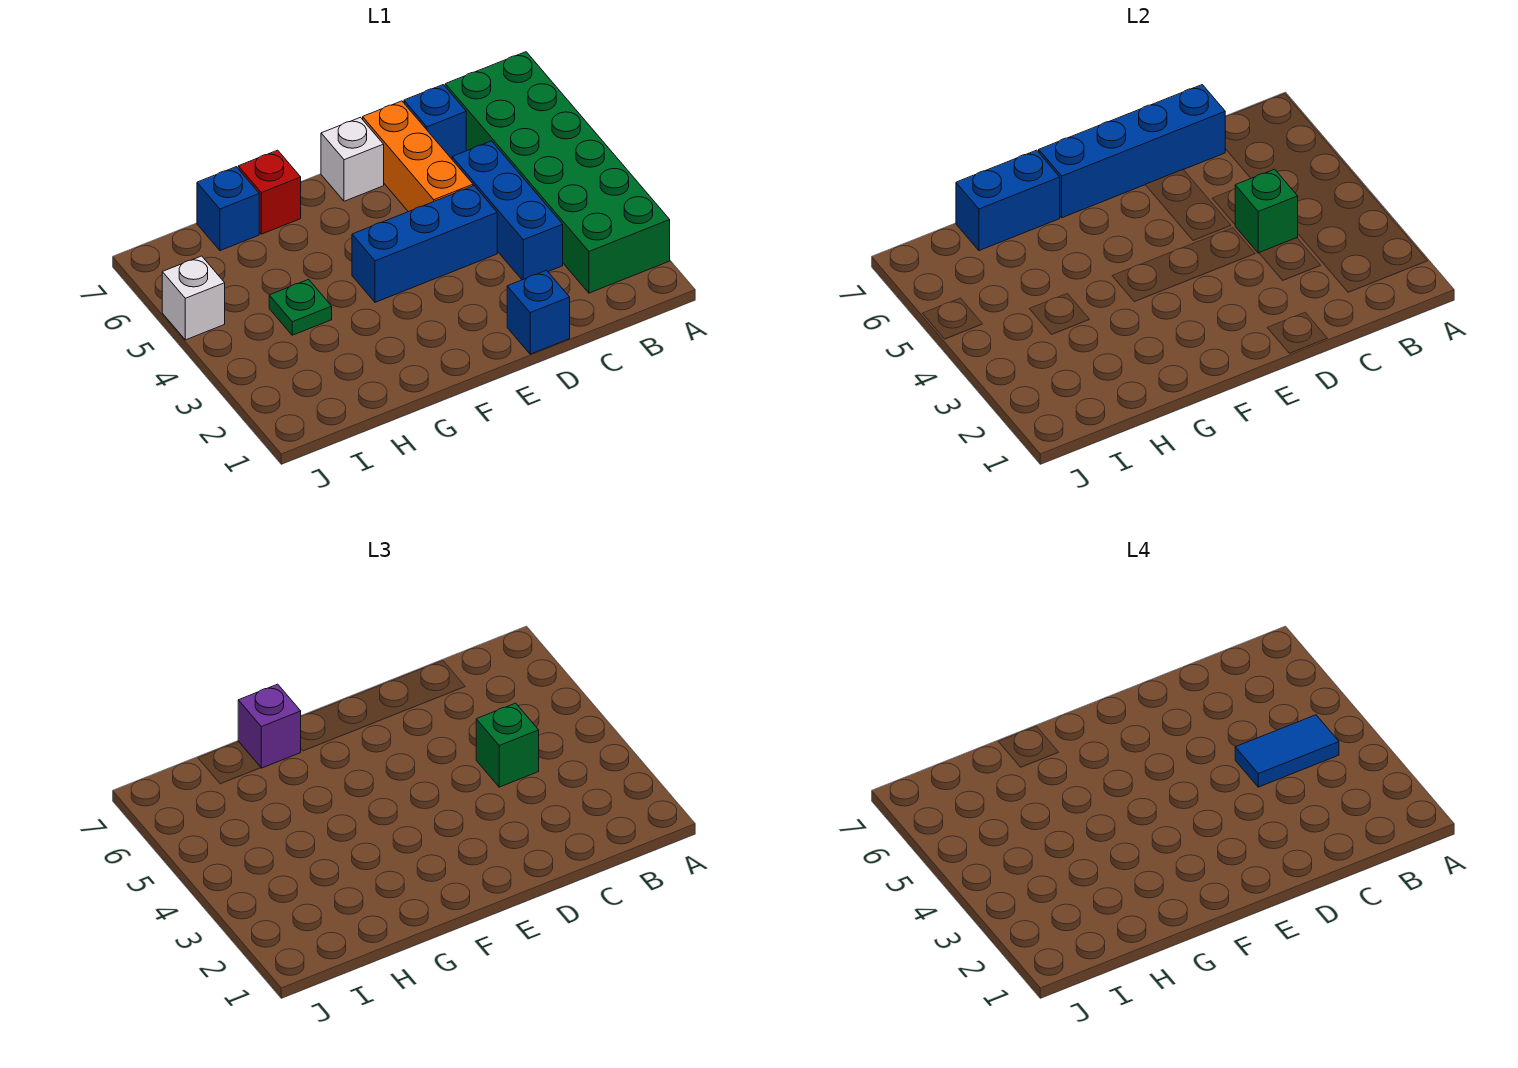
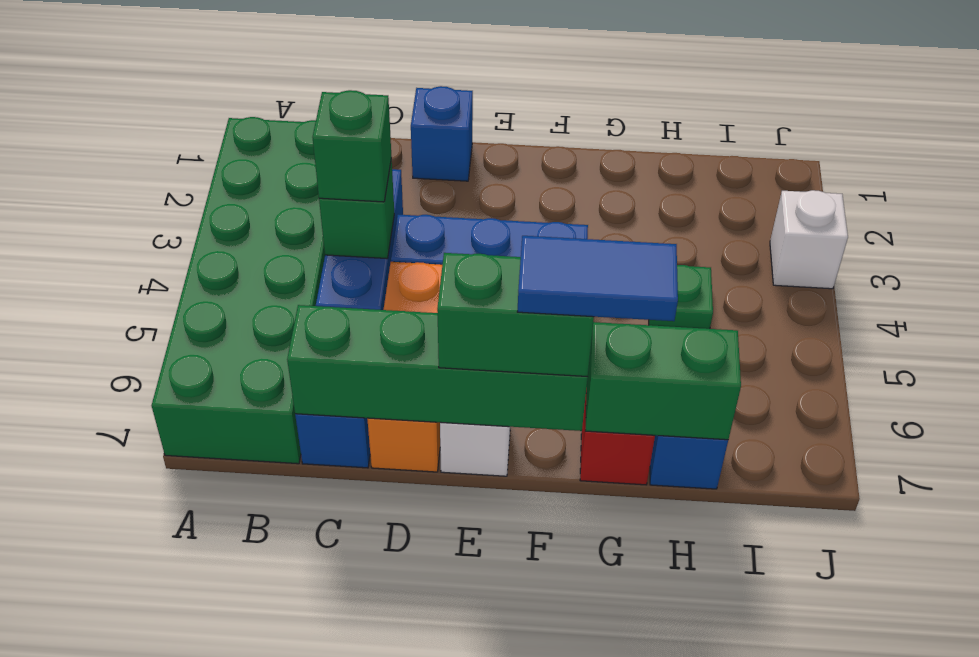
blue tile B4:C4 level 4 -> blue tile F7:G7 level 4
blue brick C7:F7 level 2 -> green brick C7:F7 level 2
none -> green brick E7:F7 level 3
blue brick G7:H7 level 2 -> green brick G7:H7 level 2
purple brick G7 level 3 -> none
white brick J5 level 1 -> white brick J3 level 1

